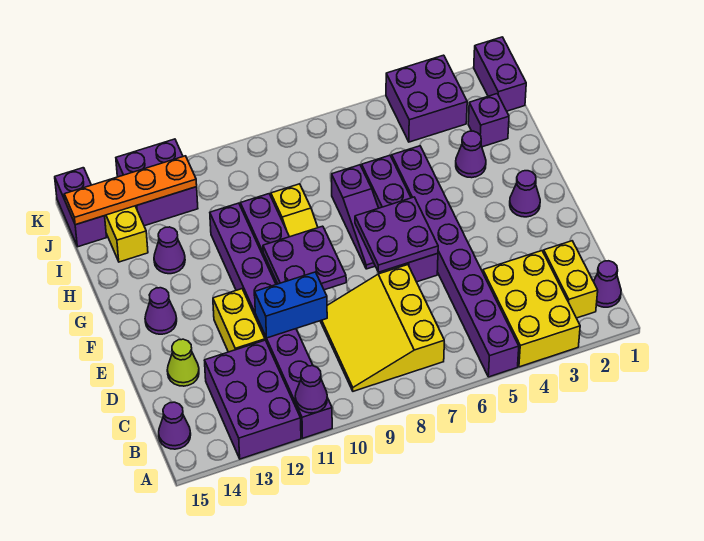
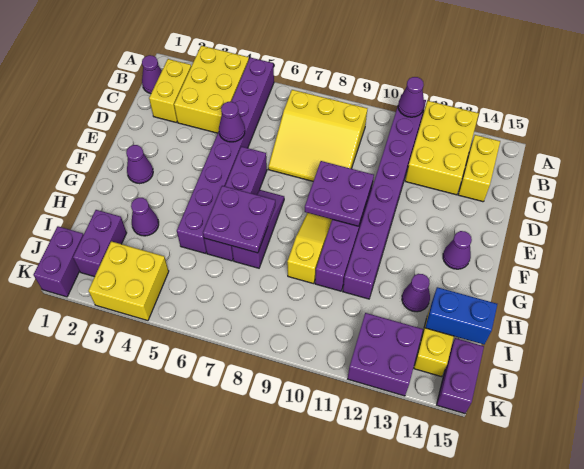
purple brick A12:C13 level 1 -> yellow brick A12:C13 level 1
yellow slope B7:D9 level 1 top 7 -> yellow slope B7:D9 level 1 top B
purple cone B15 level 1 -> purple cone D5 level 2
blue brick D10:D11 level 2 -> blue brick I14:I15 level 2
yellow brick D12:E12 level 1 -> yellow brick B14:C14 level 1
lime cone D14 level 1 -> none
purple plate E6:F7 level 2 -> purple plate G6:H7 level 2
purple brick I2 level 1 -> purple brick I2:J2 level 1
purple brick J3:K4 level 1 -> yellow brick J3:K4 level 1
orange plate J12:J15 level 2 -> none

